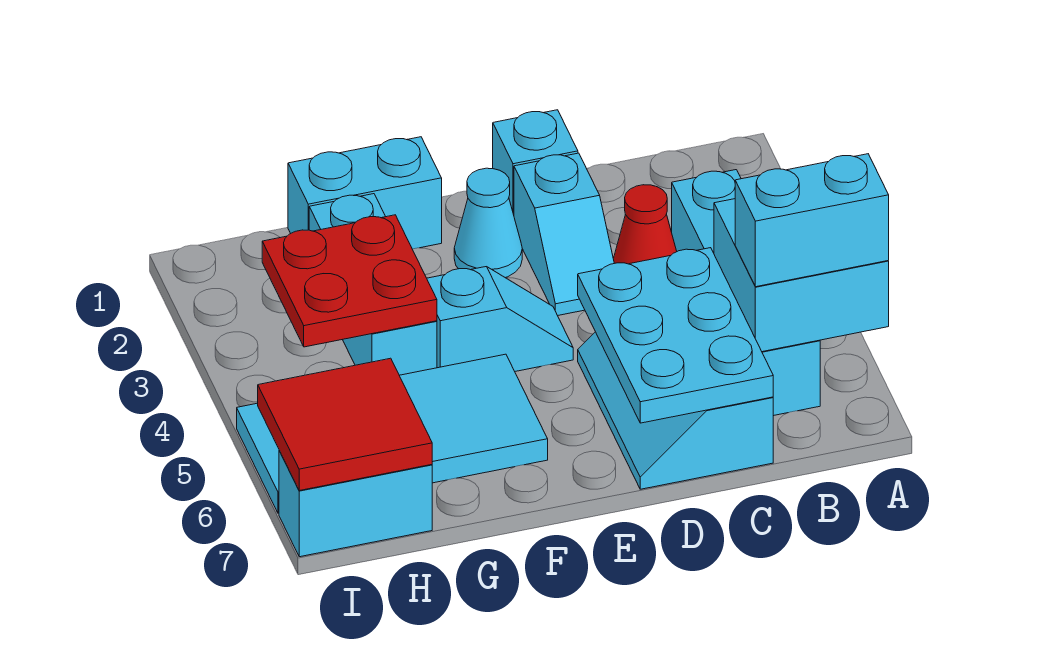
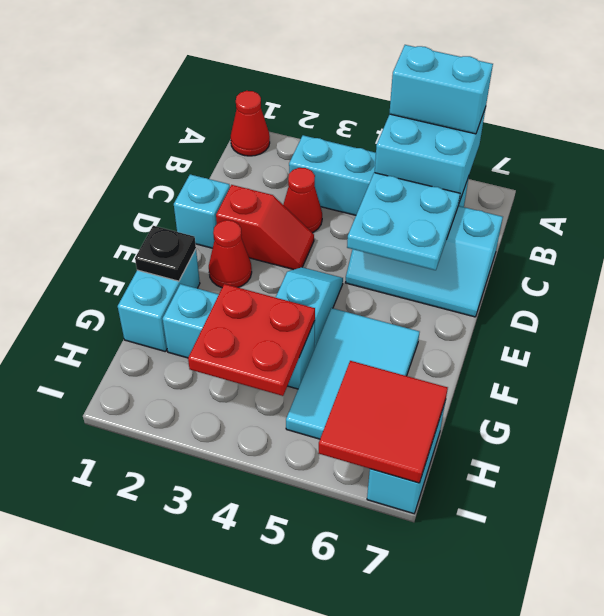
none -> red cone A1 level 1
cyan brick A6:B6 level 3 -> cyan brick A5:A6 level 3
cyan plate C5:D7 level 2 -> cyan plate C5:D6 level 2
cyan slope D2:D3 level 1 top 2 -> red slope D2:D3 level 1 top 2
cyan cone E2 level 1 -> red cone E2 level 1
none -> black plate F1 level 2
cyan tile F5:I6 level 1 -> cyan tile F5:H6 level 1

